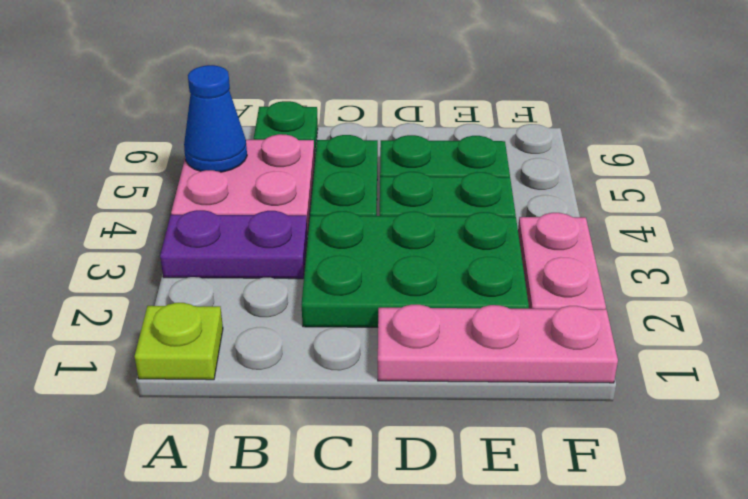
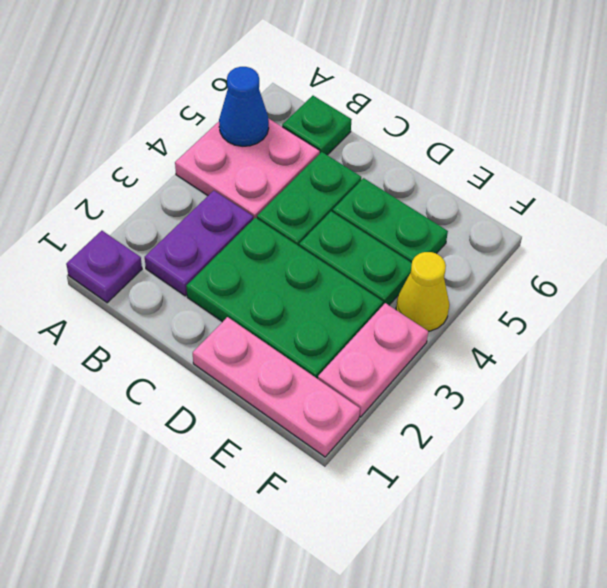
lime plate A1 level 1 -> purple plate A1 level 1
purple plate A3:B3 level 1 -> purple plate B2:B3 level 1
none -> yellow cone F4 level 1

